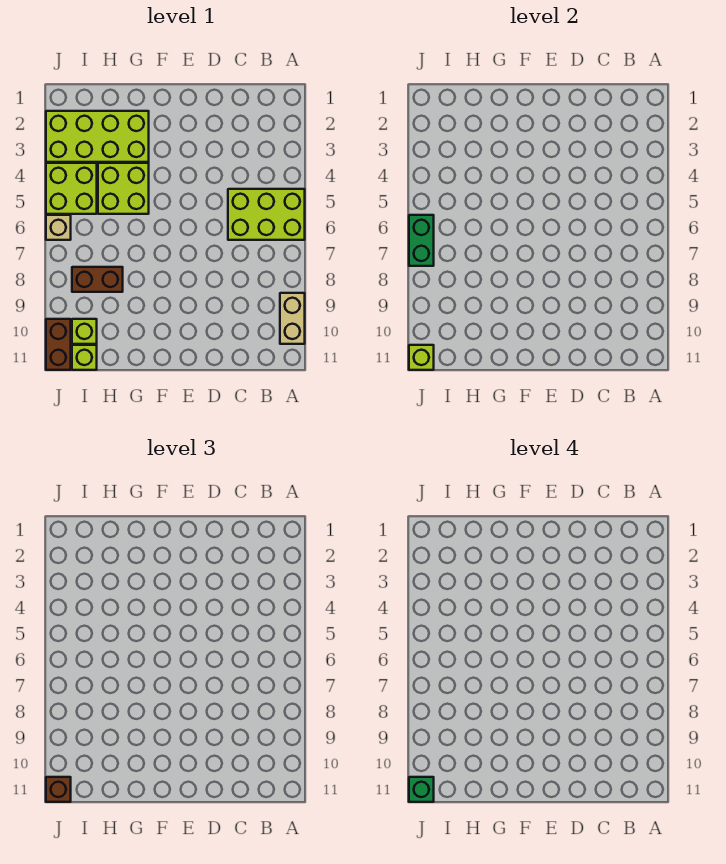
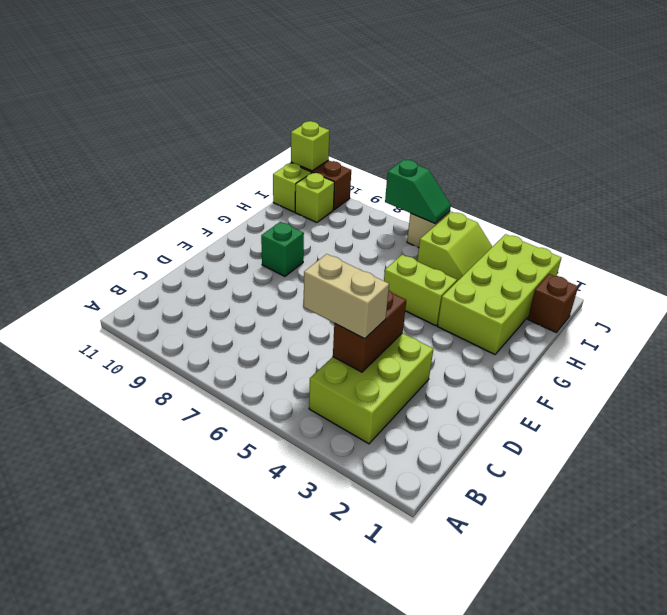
lime brick A5:C6 level 1 -> lime brick B3:D4 level 1
tan brick A9:A10 level 1 -> tan brick C4:C5 level 3
lime brick G4:H5 level 1 -> lime brick G4:G5 level 1
brown brick H8:I8 level 1 -> brown brick C4:D4 level 2
lime brick I4:J5 level 1 -> lime slope I4:J5 level 1 top 5
green brick J6:J7 level 2 -> green slope J6:J7 level 2 top 7
brown brick J11 level 3 -> brown brick I1 level 1
green brick J11 level 4 -> green brick F9 level 1

